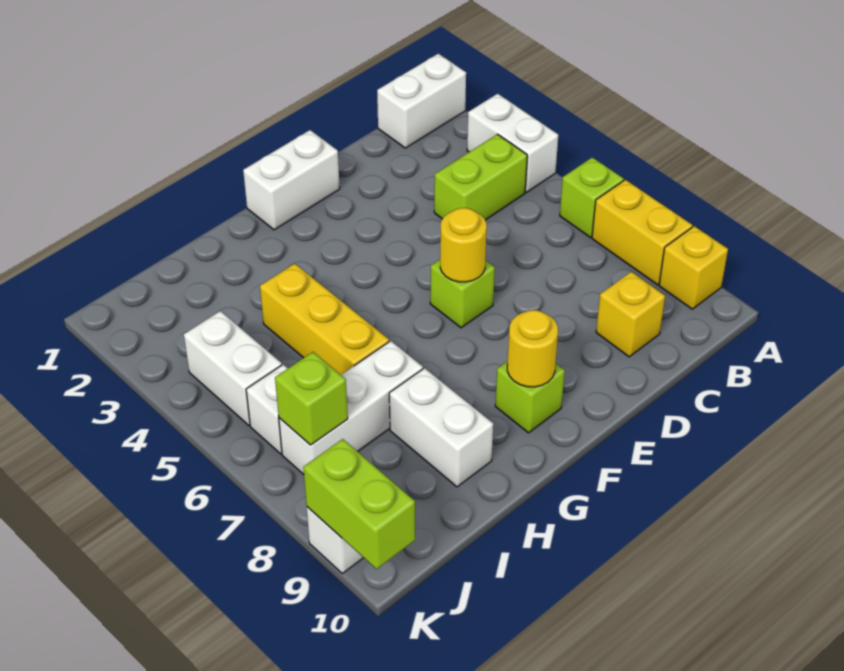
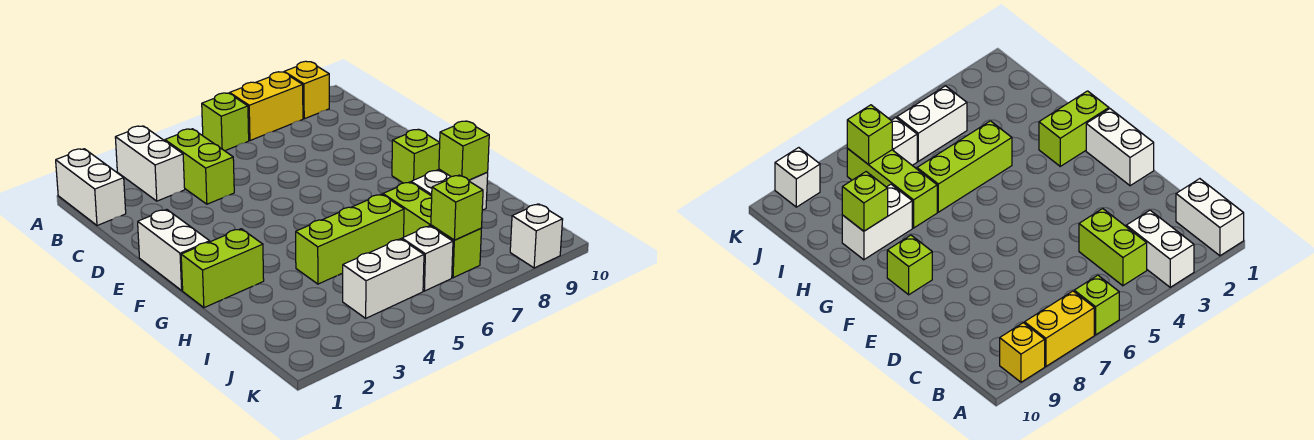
white brick A3:A4 level 1 -> white brick A3:B3 level 1
yellow brick C9 level 1 -> none
lime brick E6 level 1 -> lime brick H9 level 2
yellow round brick E6 level 2 -> none
yellow round brick F9 level 2 -> none
yellow brick H4:H6 level 1 -> lime brick H4:H6 level 1
white brick H7:J7 level 1 -> lime brick H7:J7 level 1
lime brick K9:K10 level 2 -> lime brick G1:G2 level 1

